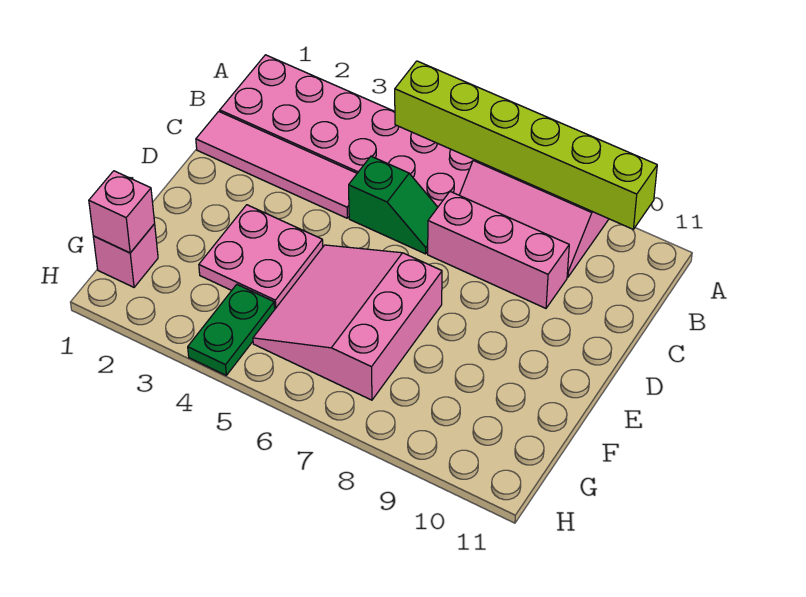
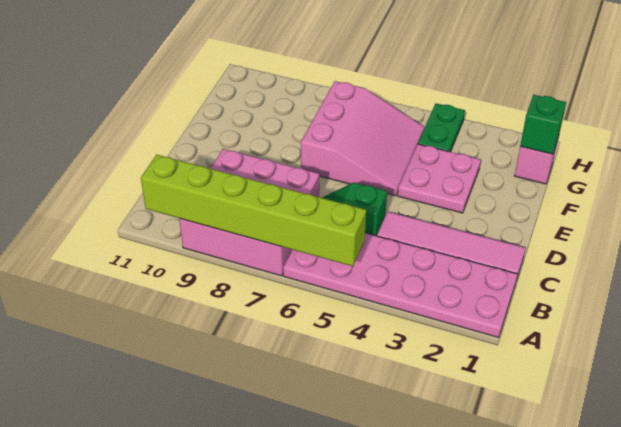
pink brick G1 level 2 -> green brick G1 level 2

